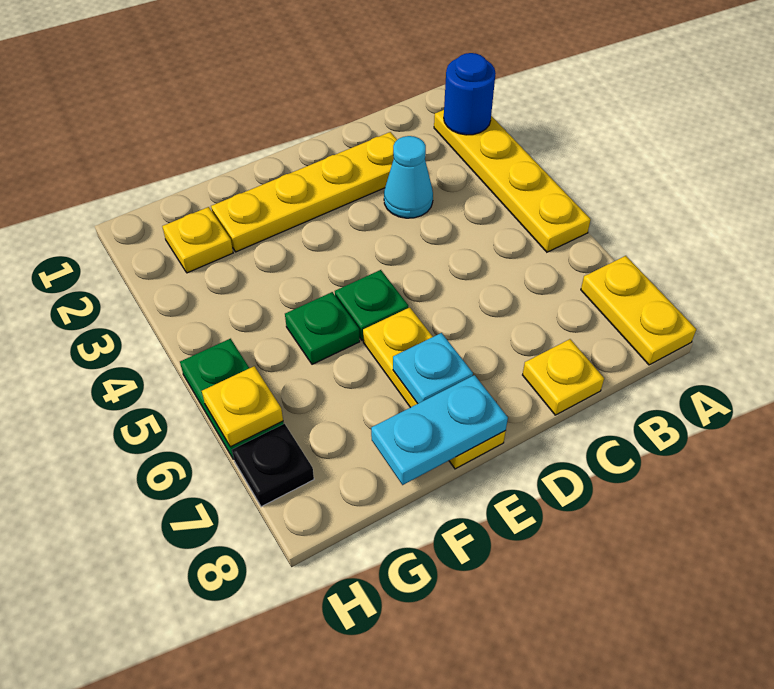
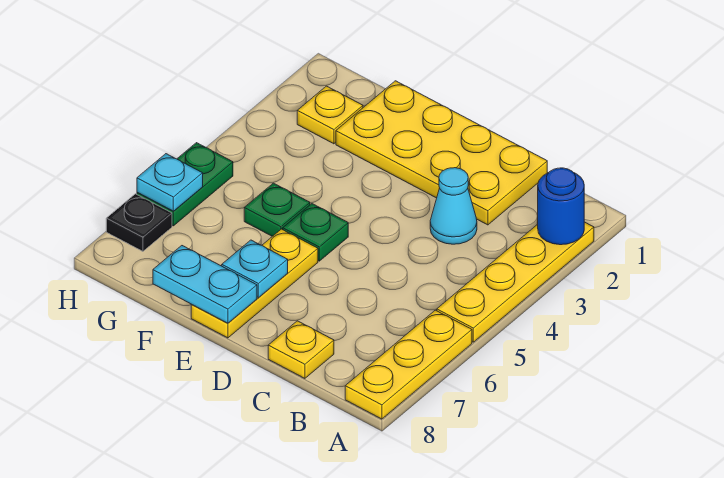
yellow plate A7:A8 level 1 -> yellow plate A6:A8 level 1
yellow plate C2:F2 level 1 -> yellow plate C1:F2 level 1
yellow plate H6 level 2 -> cyan plate H6 level 2

